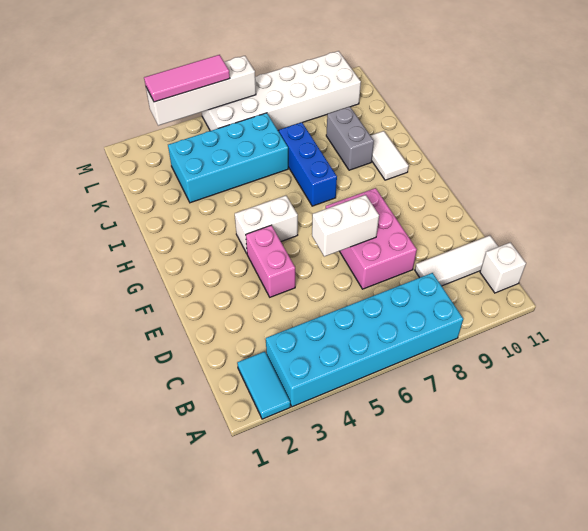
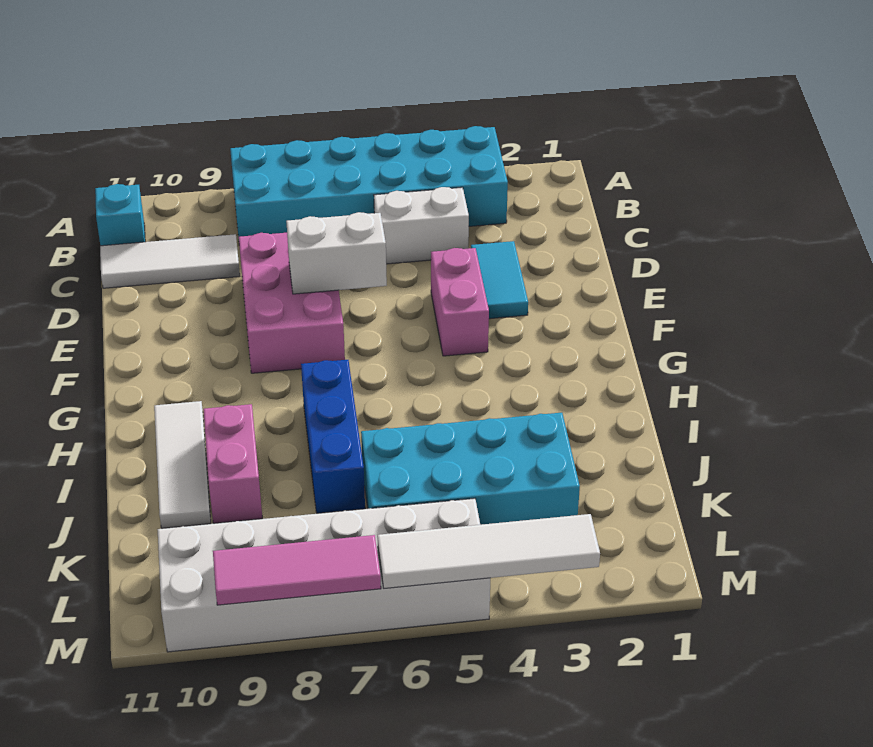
cyan tile A2:B2 level 1 -> cyan tile D3:E3 level 1
white brick B11 level 1 -> cyan brick B11 level 1
white brick G4:G5 level 1 -> white brick C4:C5 level 1
white tile H10:I10 level 1 -> white tile H10:J10 level 1
grey brick I9:J9 level 1 -> pink brick I9:J9 level 1
white brick M3:M6 level 2 -> white tile M3:M6 level 2
pink tile M3:M5 level 3 -> pink tile M7:M9 level 2

